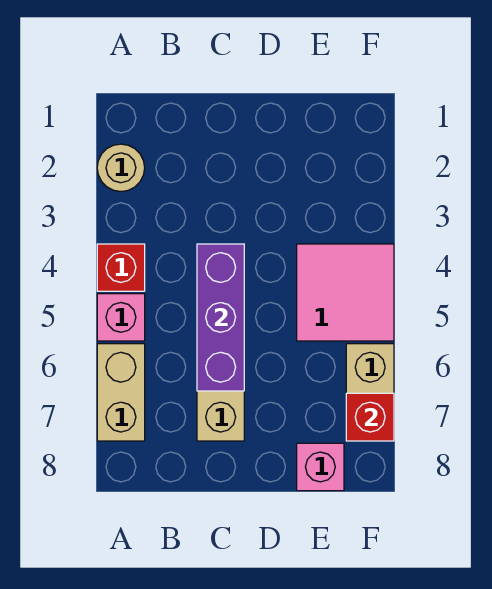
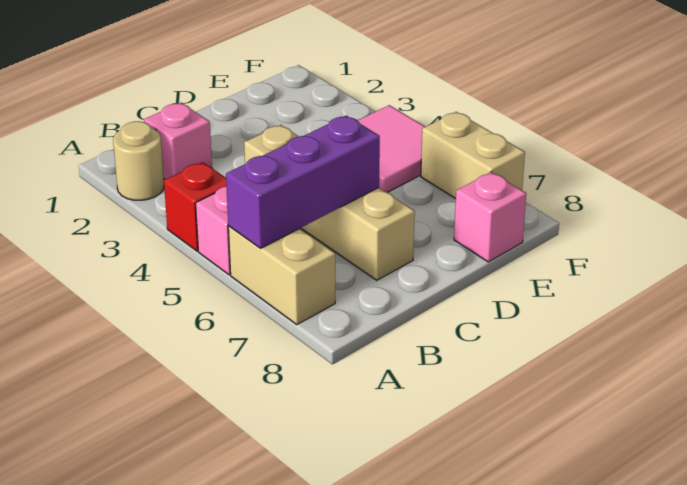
none -> pink brick B2 level 1
purple brick C4:C6 level 2 -> purple brick A6:C6 level 2
red brick F7 level 2 -> none

